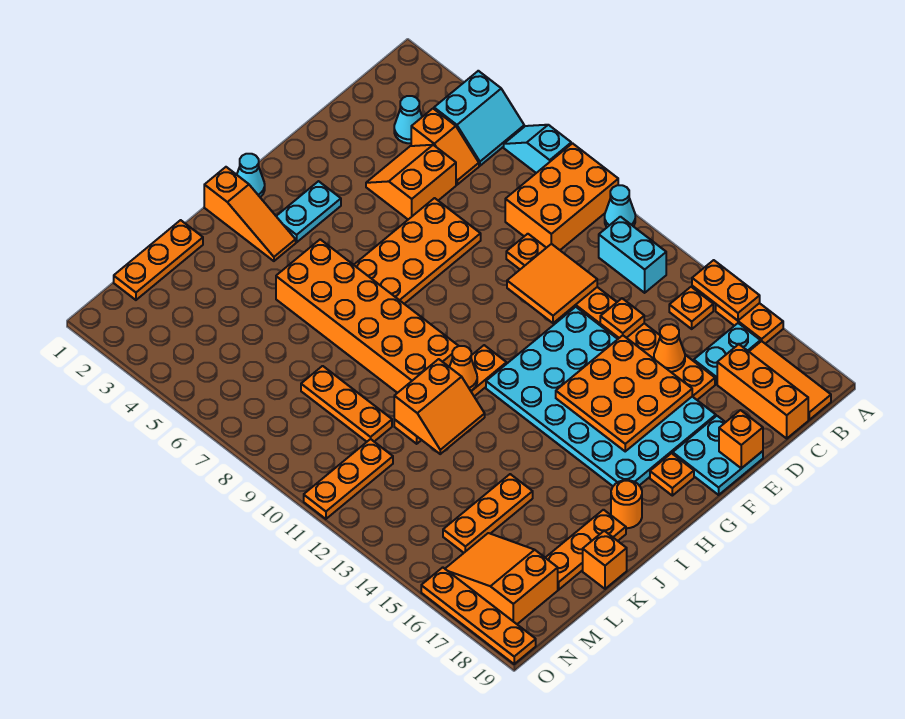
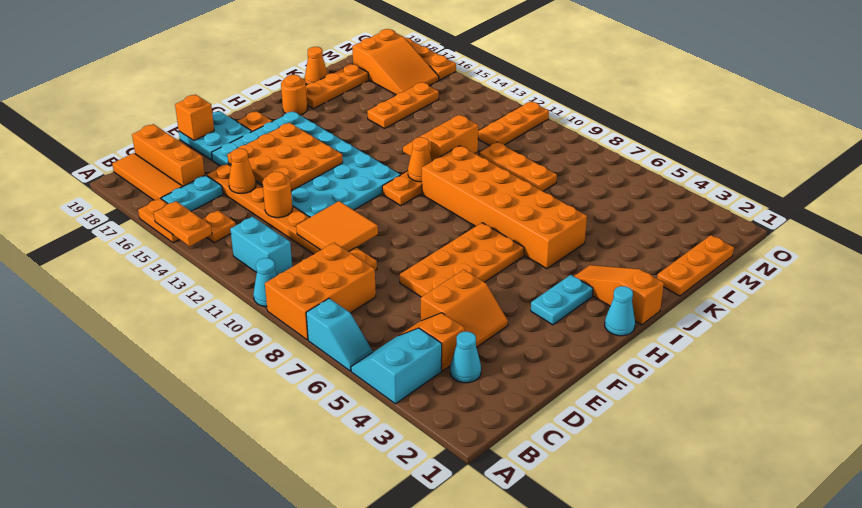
orange plate D13 level 2 -> orange round brick D13 level 2
orange brick K19 level 1 -> orange cone K19 level 1

